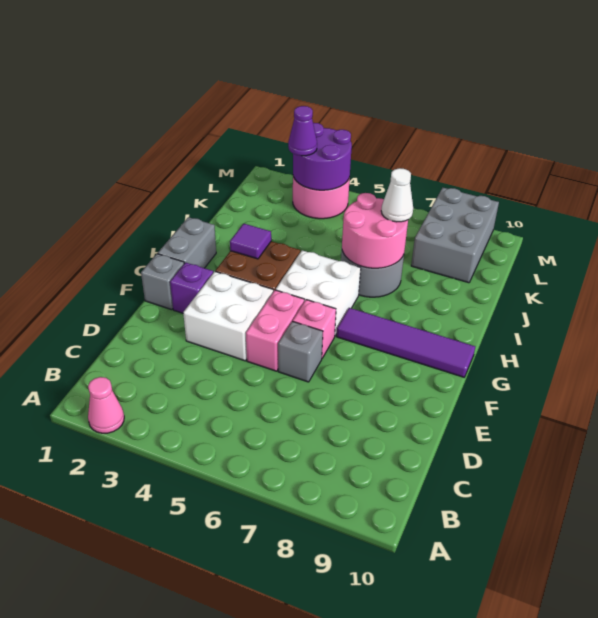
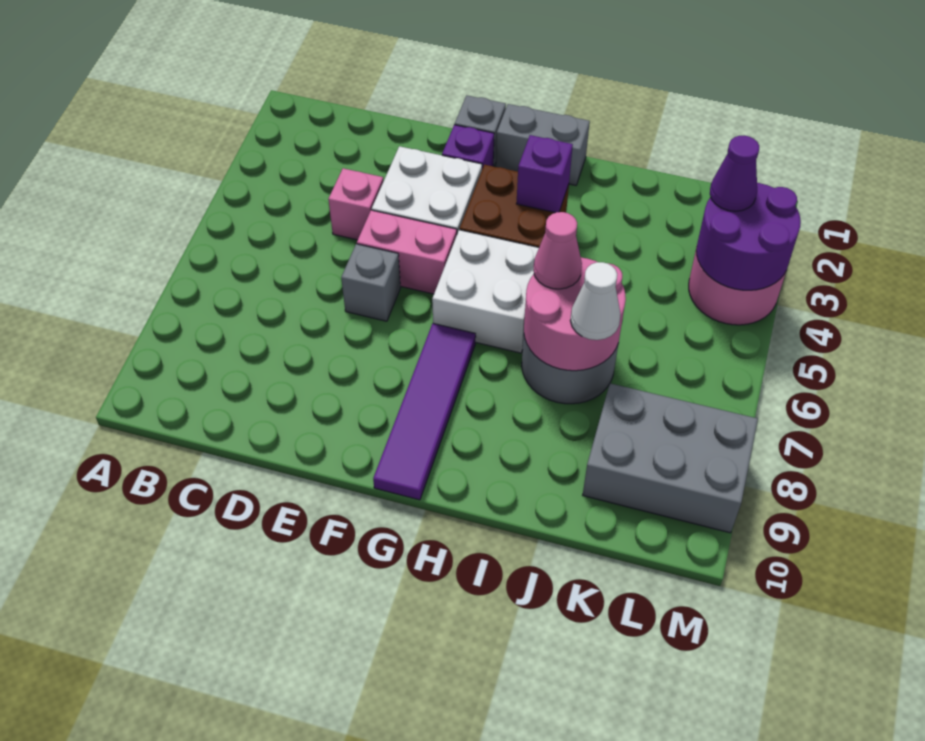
pink cone A2 level 1 -> pink cone I6 level 3
pink brick F6 level 1 -> pink brick D4 level 1
purple tile H3 level 2 -> purple brick H3 level 2

